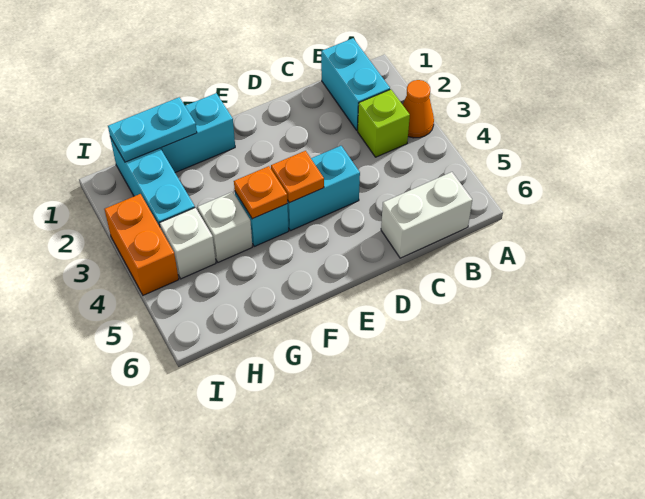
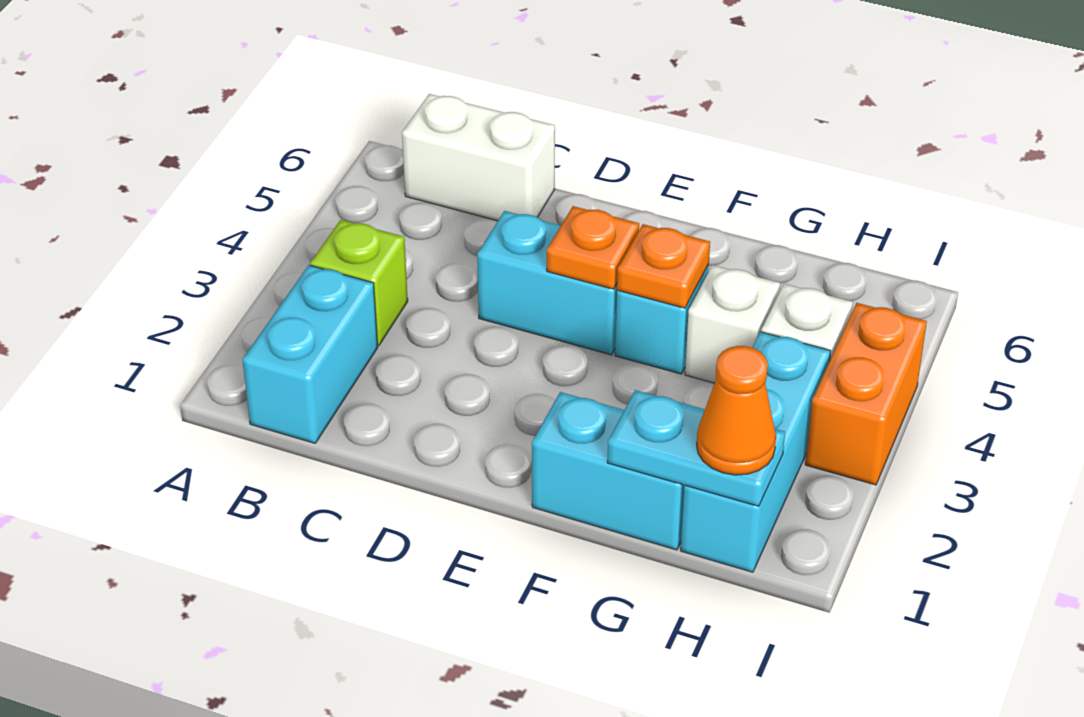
orange cone A3 level 1 -> orange cone H1 level 3

